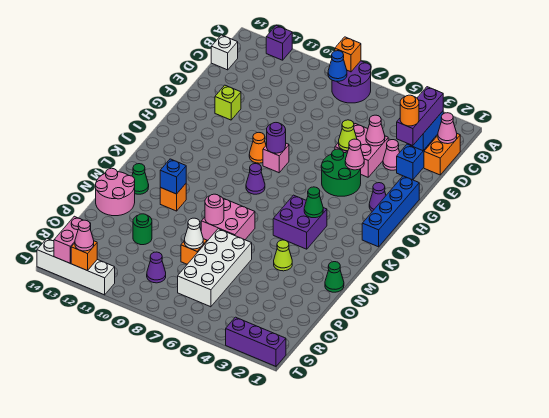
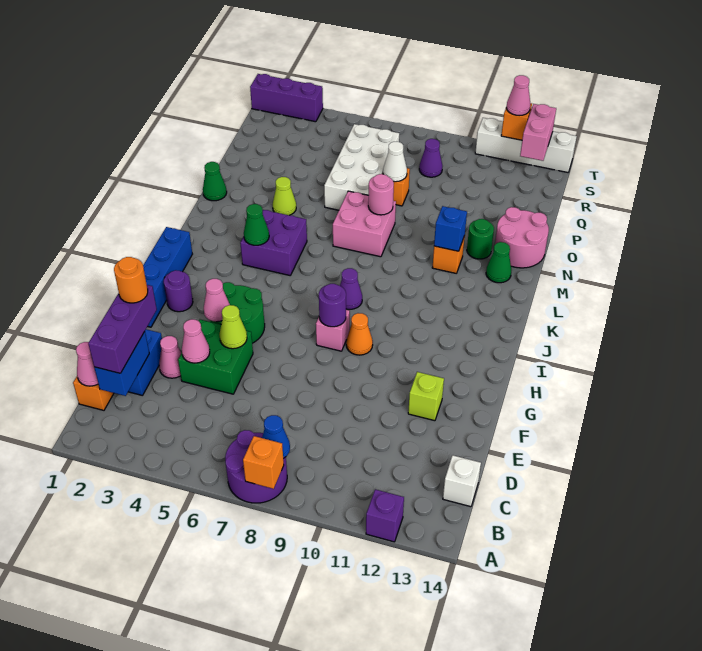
pink brick E4:F5 level 1 -> green brick E4:F5 level 1
purple cone H2 level 1 -> purple round brick H2 level 1
green round brick P11 level 1 -> green round brick N12 level 1

